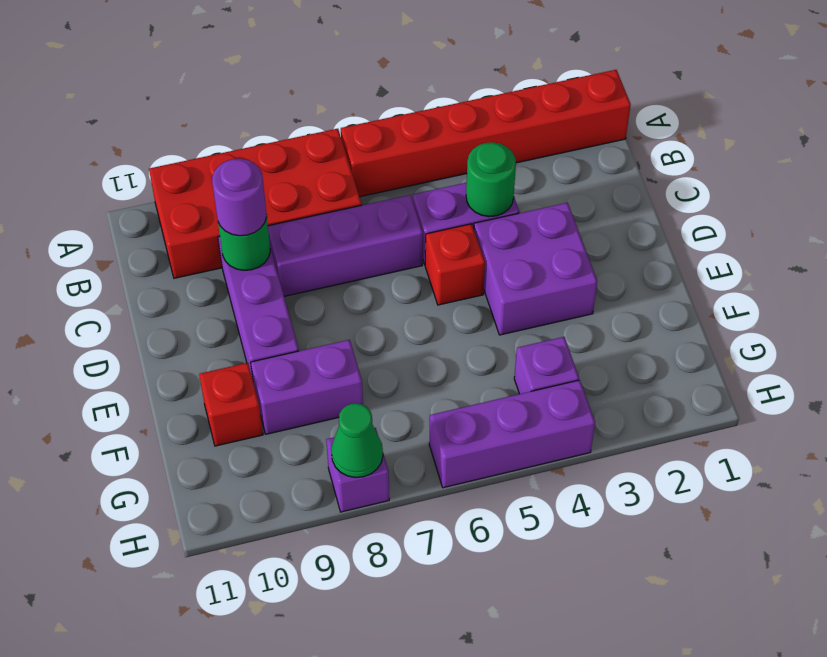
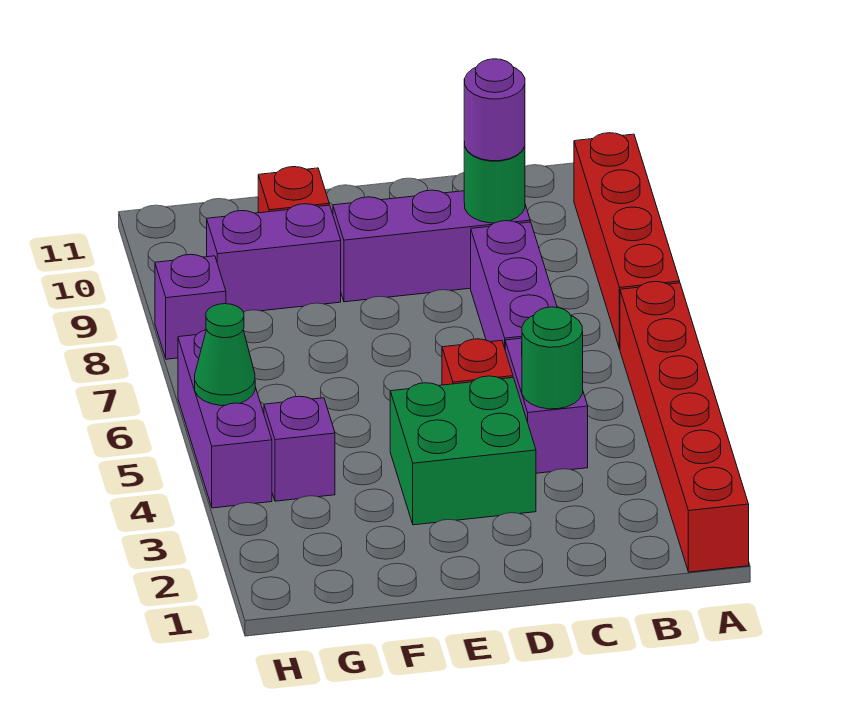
red brick A7:B10 level 1 -> red brick A7:A10 level 1
purple brick D3:E4 level 1 -> green brick D3:E4 level 1
purple brick F8:F9 level 1 -> purple brick F9:G9 level 1
green cone H8 level 2 -> green cone H5 level 2

